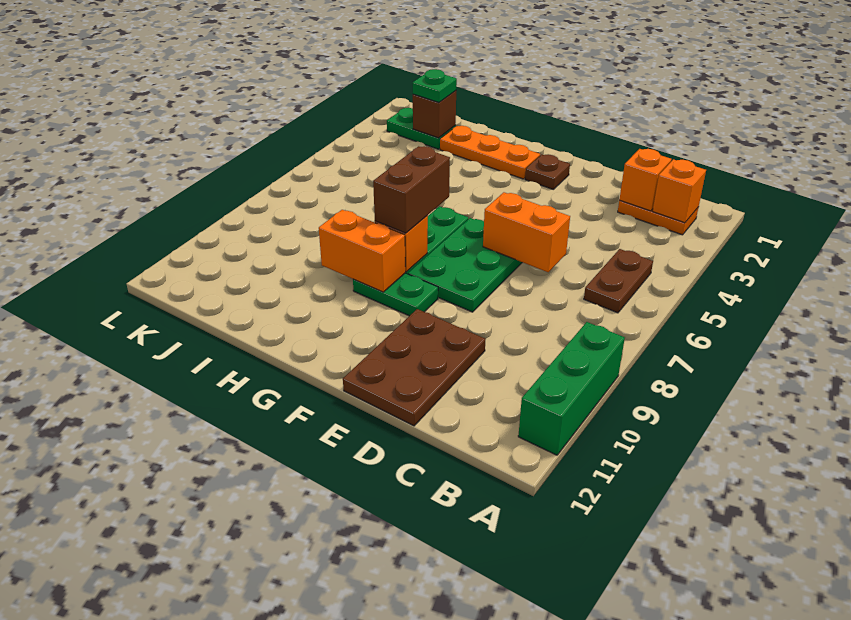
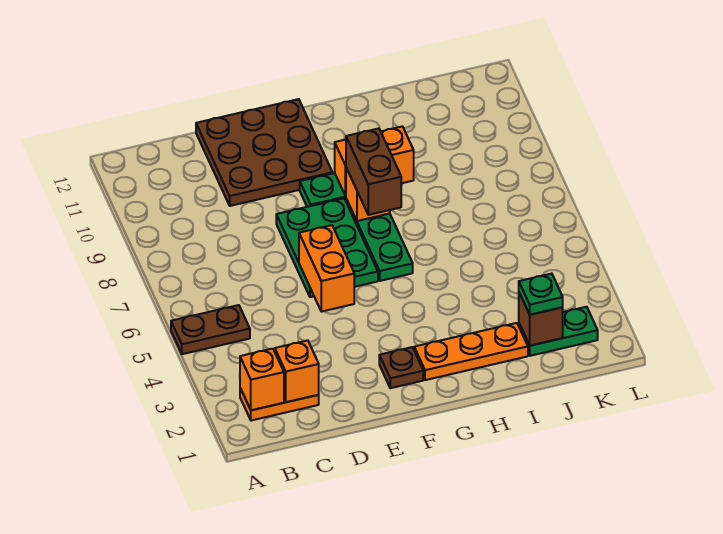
green brick A9:A11 level 1 -> none
brown plate B5:B6 level 1 -> brown plate A5:B5 level 1
orange brick D6:E6 level 2 -> orange brick E5:E6 level 2
brown plate D10:E12 level 1 -> brown plate D10:F12 level 1

